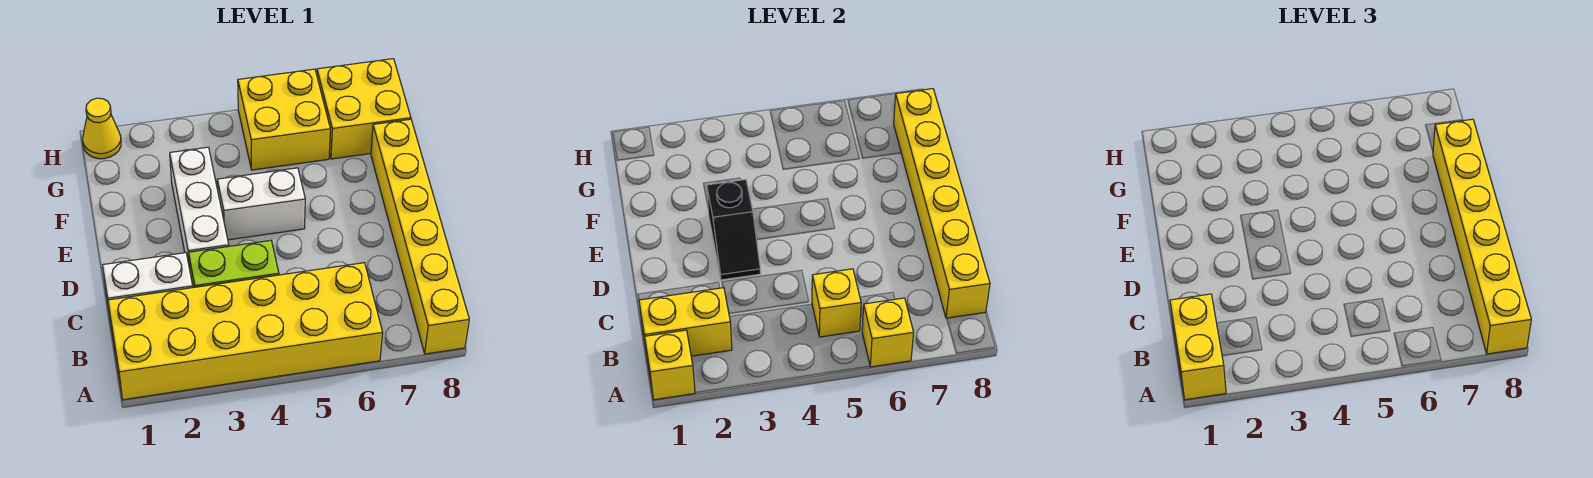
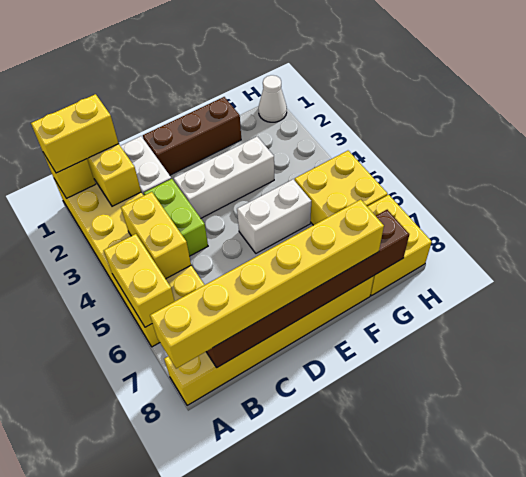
yellow brick A6 level 2 -> yellow brick A5:A6 level 2
yellow brick B5 level 2 -> yellow brick B4:B5 level 2
yellow brick B8:G8 level 2 -> brown brick B8:G8 level 2
none -> brown brick D1:F1 level 1
black slope D3:E3 level 2 top E -> none
white brick E4:E5 level 1 -> white brick E5:F5 level 1
yellow cone H1 level 1 -> white cone H1 level 1

